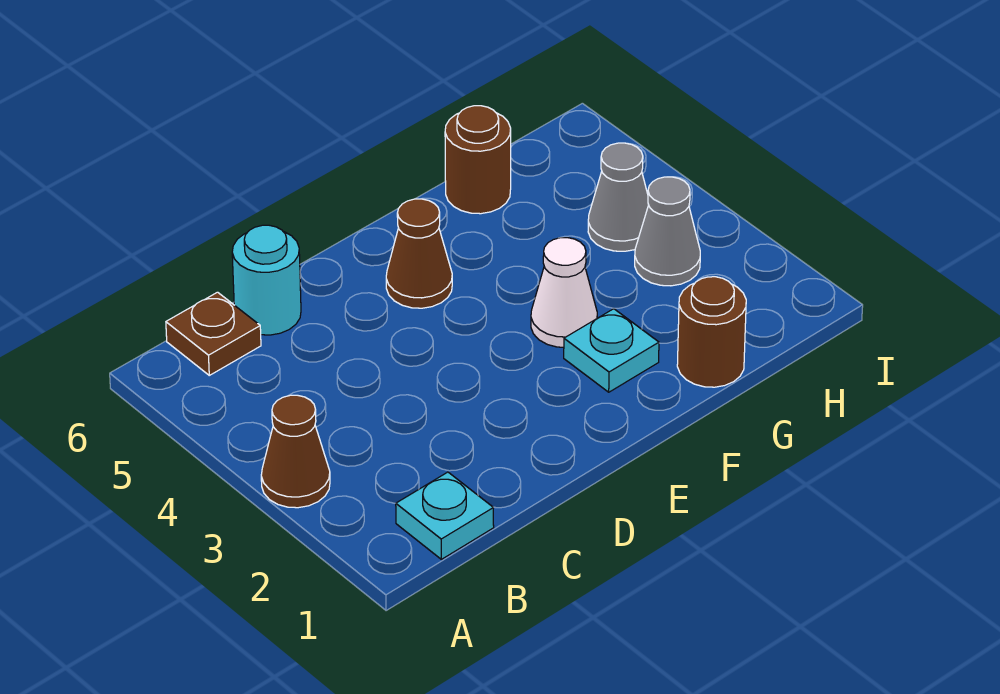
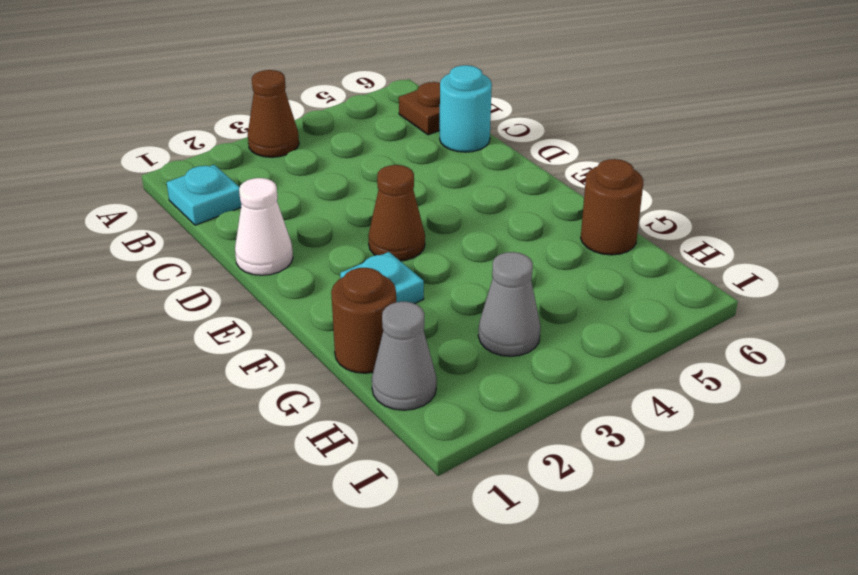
brown cone E5 level 1 -> brown cone E3 level 1
white cone F3 level 1 -> white cone D1 level 1
grey cone H4 level 1 -> grey cone H1 level 1

